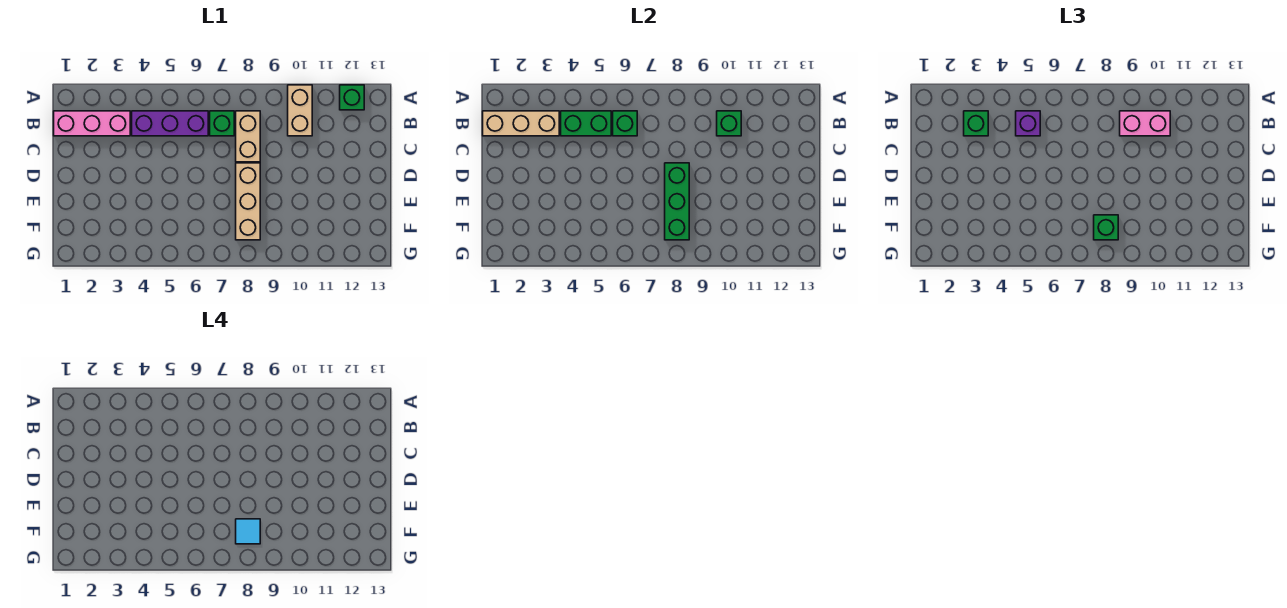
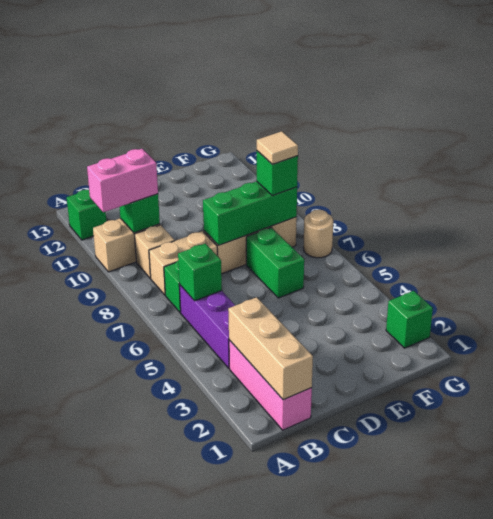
green brick B3 level 3 -> green brick G2 level 1
green brick B4:B5 level 2 -> green brick E6:E7 level 1
purple brick B5 level 3 -> none
none -> tan brick B9 level 1
pink brick B9:B10 level 3 -> pink brick A10:B10 level 3
cyan tile F8 level 4 -> tan tile F8 level 4
none -> tan round brick G7 level 1

